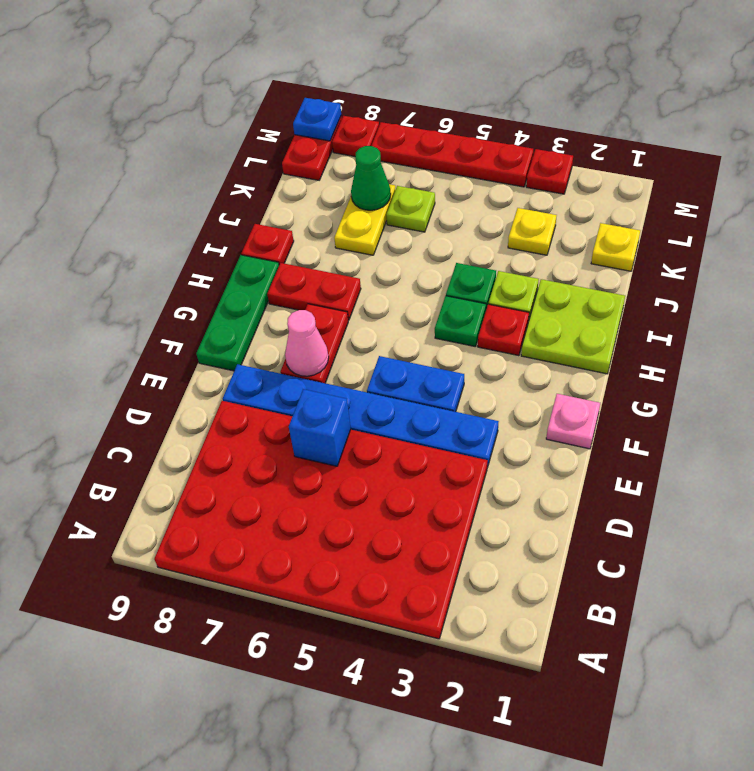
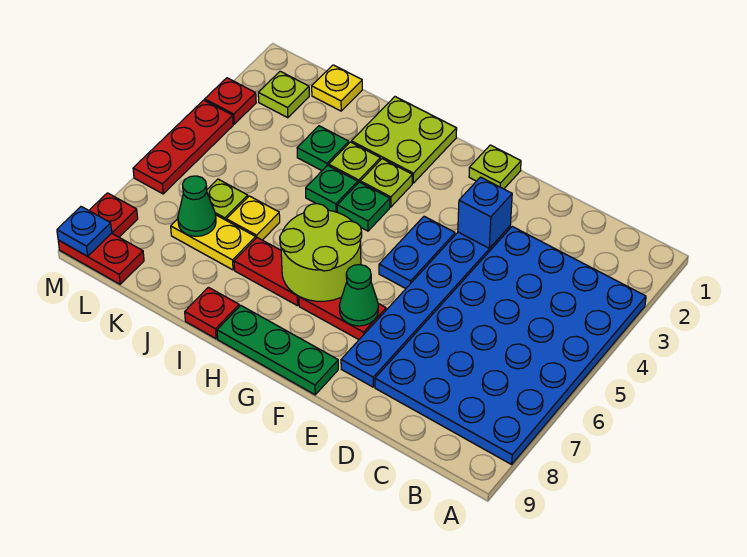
red plate A3:D8 level 1 -> blue plate A3:D8 level 1
blue brick D6 level 2 -> blue brick E3 level 2
pink plate F1 level 1 -> lime plate F1 level 1
pink cone F7 level 2 -> green cone F7 level 2
none -> lime round brick G6:H7 level 2
red plate H3 level 1 -> lime plate H3 level 1
red plate H7:H8 level 1 -> red plate H7:I7 level 1
none -> green plate J3 level 1
yellow plate K3 level 1 -> yellow plate J6 level 1
none -> lime plate L2 level 1
red plate M4:M7 level 1 -> red plate M4:M6 level 1

